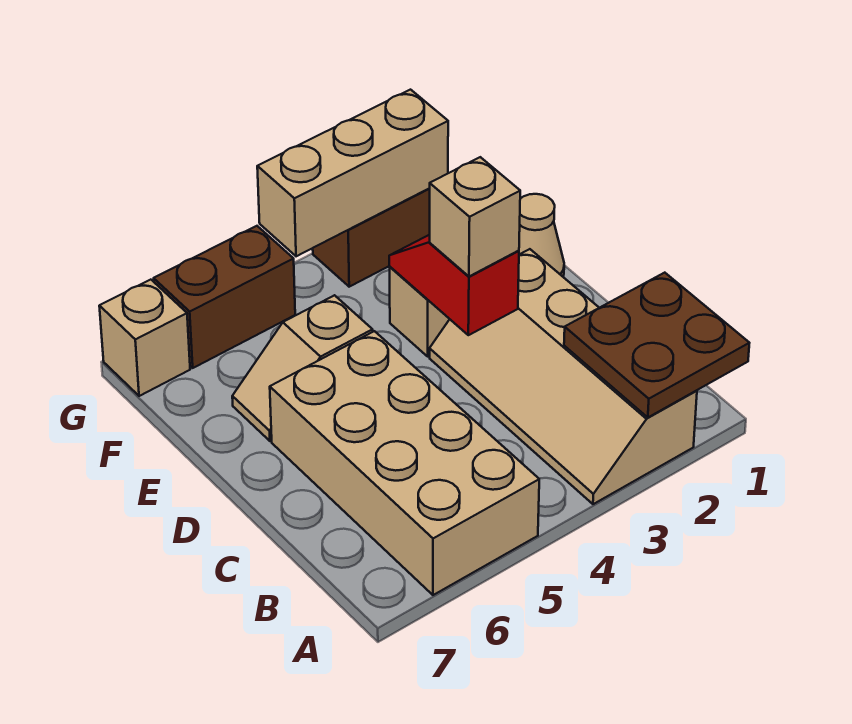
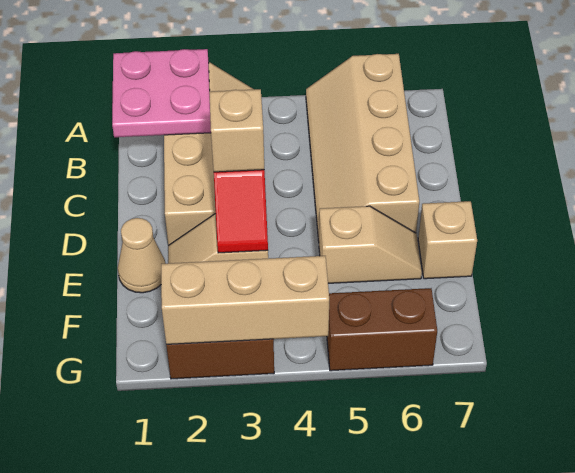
brown plate A1:B2 level 2 -> pink plate A1:B2 level 2
tan brick A5:D6 level 1 -> tan slope A5:D6 level 1 top 6
tan brick G7 level 1 -> tan brick E7 level 1

